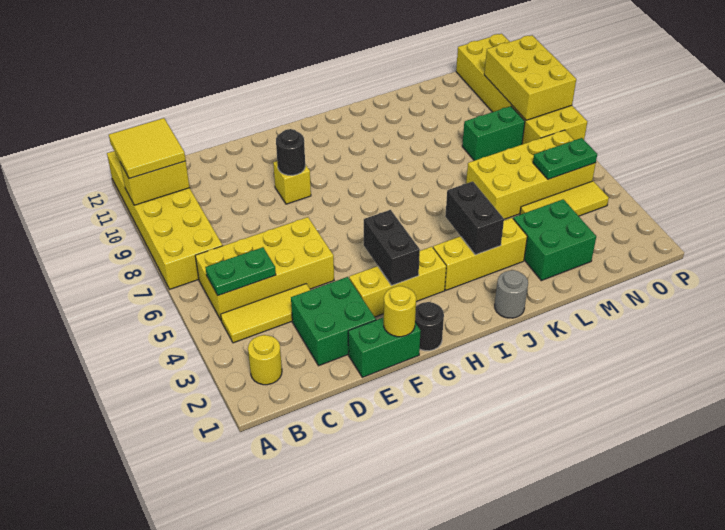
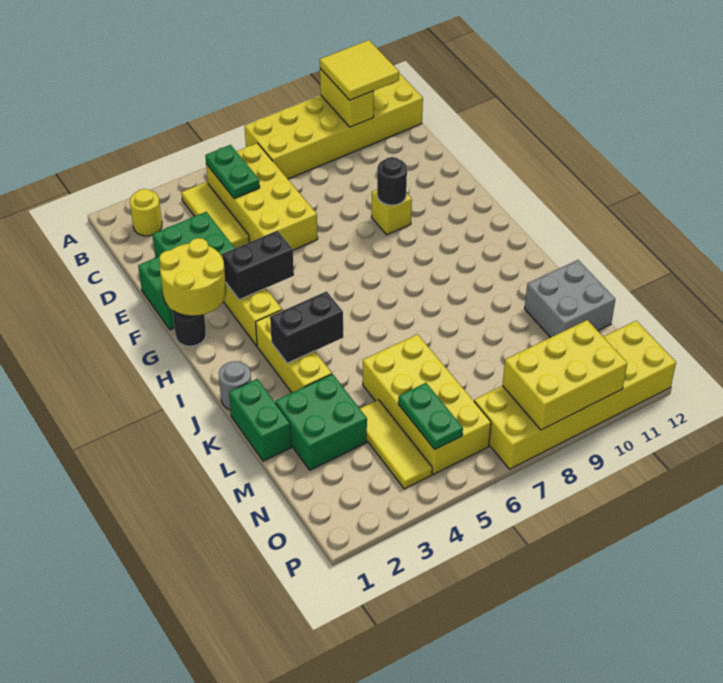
yellow round brick F1 level 2 -> yellow round brick F1:G2 level 2
none -> grey brick L11:M12 level 1
green brick M8:N8 level 1 -> green brick K1:L1 level 1

